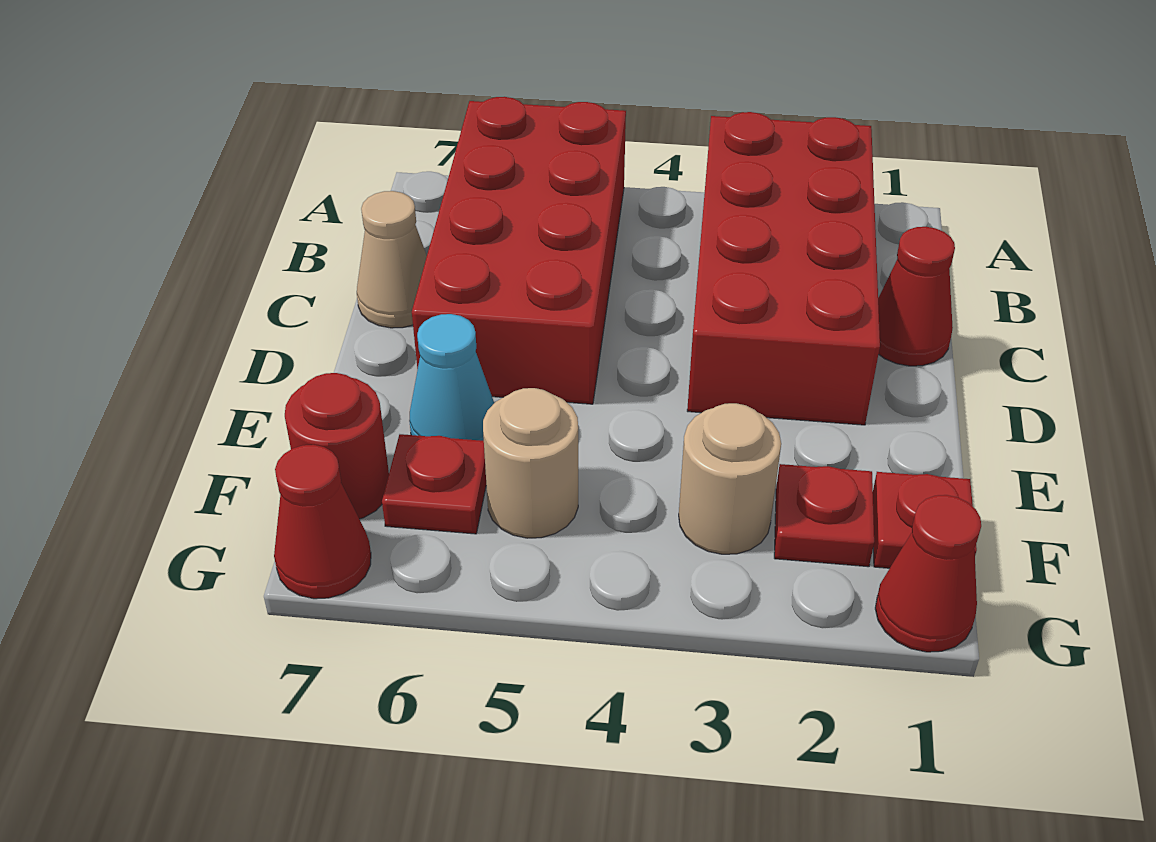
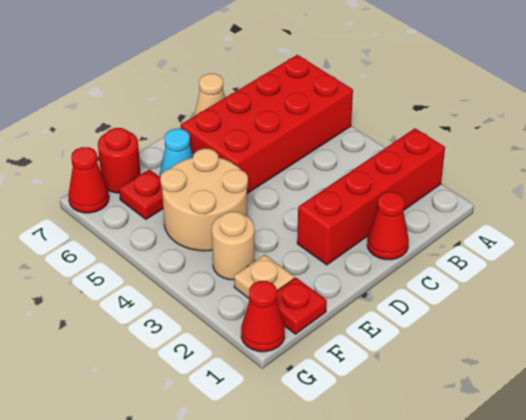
red brick A2:D3 level 1 -> red brick A2:D2 level 1
red plate F2 level 1 -> tan plate F2 level 1
tan round brick F5 level 1 -> tan round brick E4:F5 level 1

